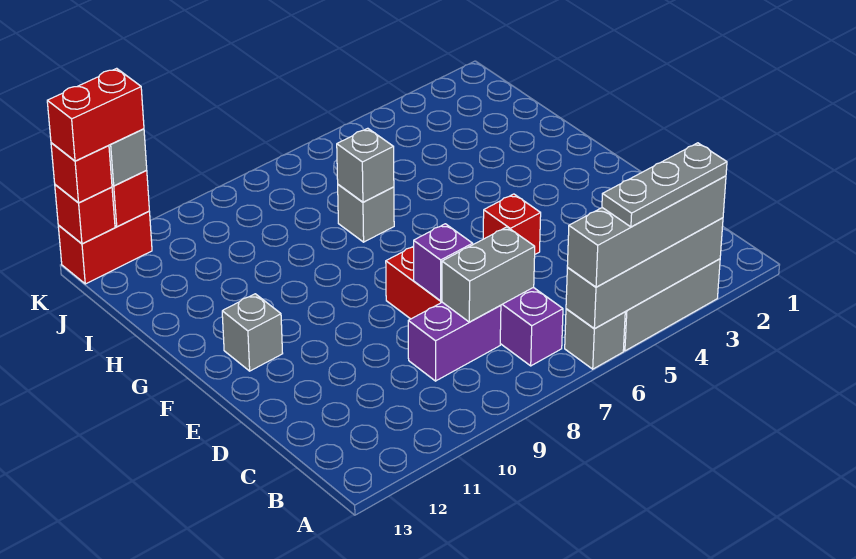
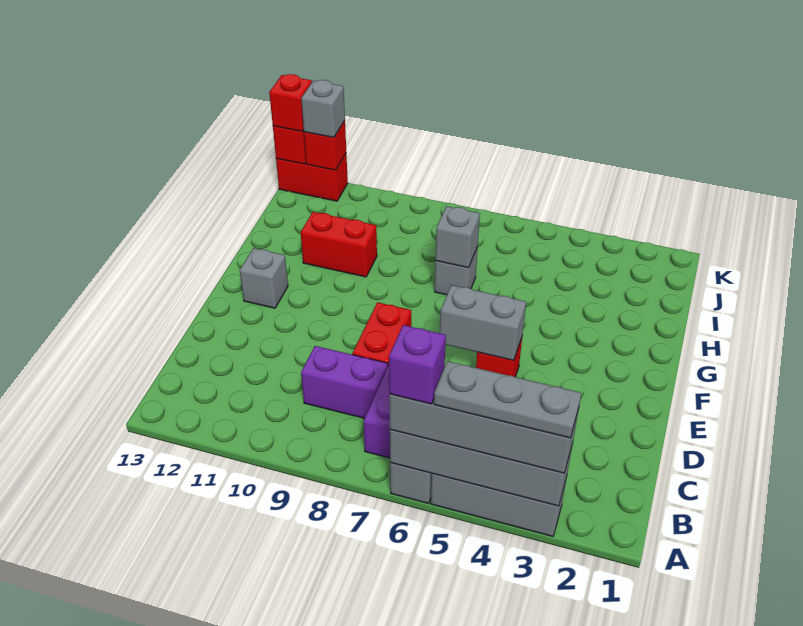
grey brick C7:C8 level 2 -> grey brick E5:E6 level 2
purple brick D8 level 2 -> purple brick A6 level 4
red brick K12:K13 level 4 -> red brick H10:H11 level 1

